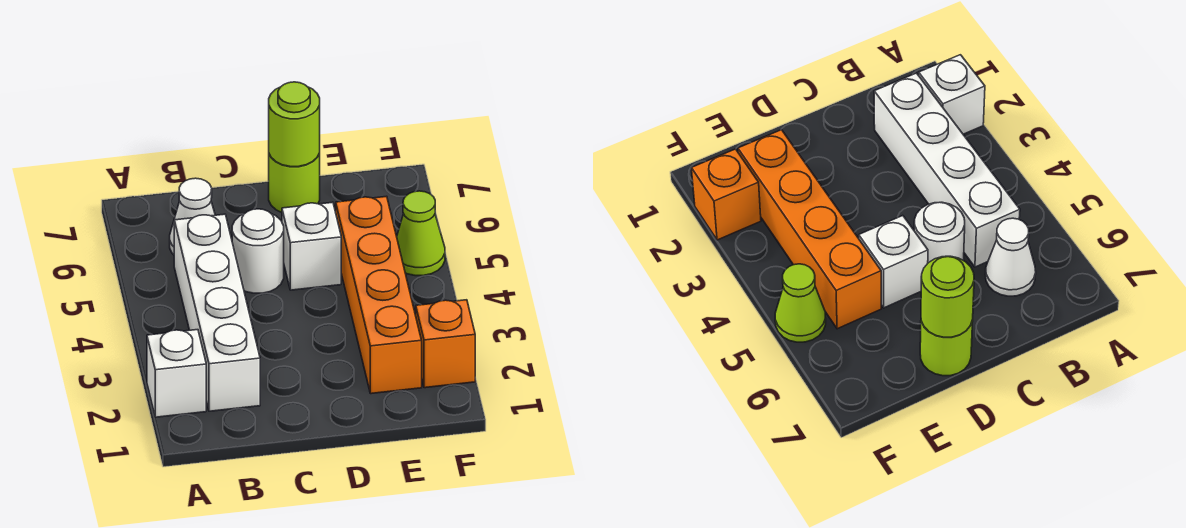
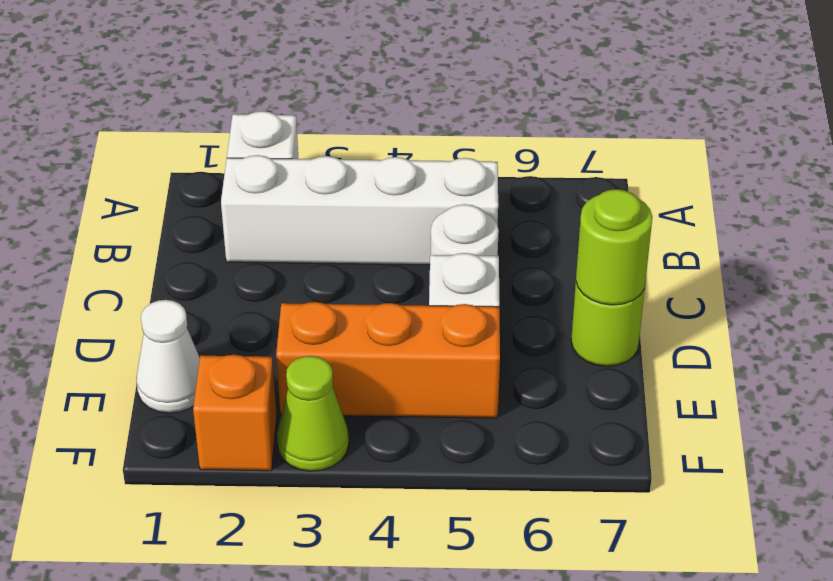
white cone B6 level 1 -> white cone E1 level 1
orange brick E2:E5 level 1 -> orange brick E3:E5 level 1
lime cone F5 level 1 -> lime cone F3 level 1

